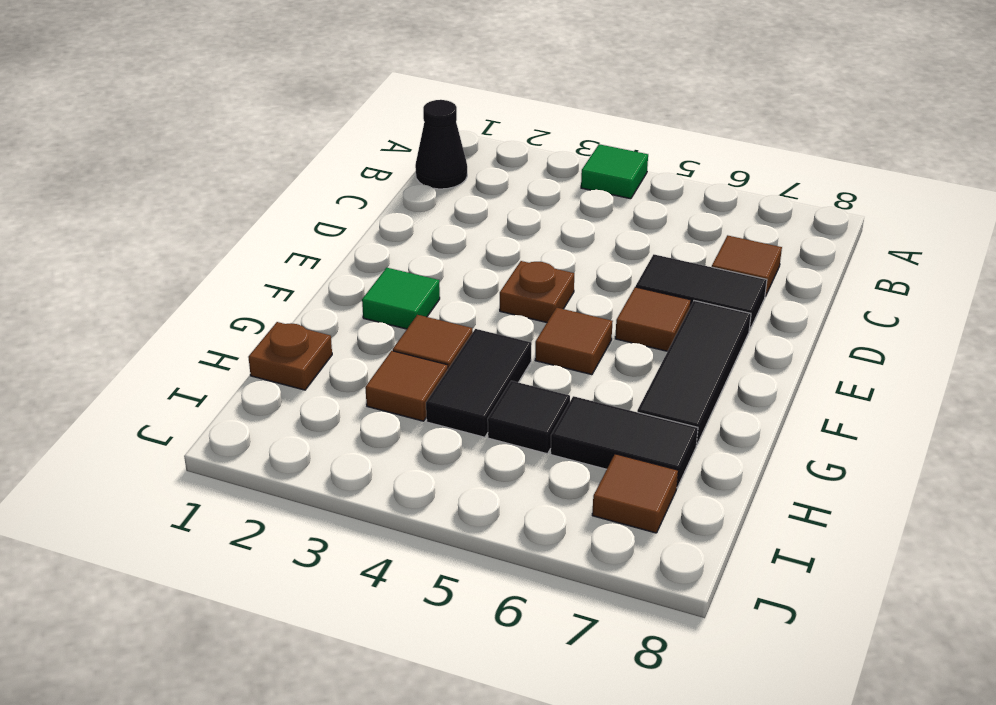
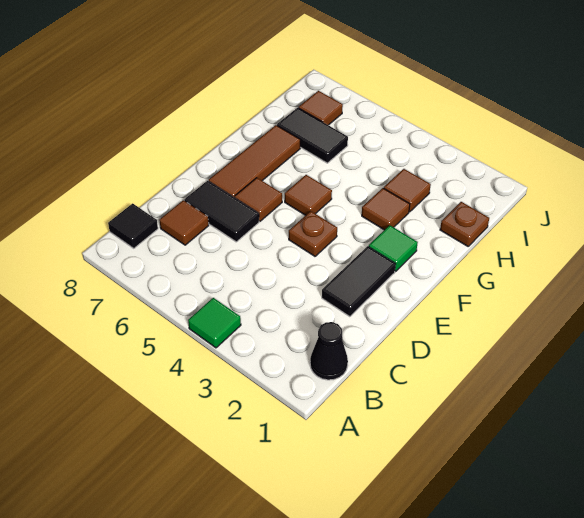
black tile E7:G7 level 1 -> brown tile E7:G7 level 1
black tile G4:H4 level 1 -> black tile D2:E2 level 1
black tile H5 level 1 -> black tile B8 level 1

